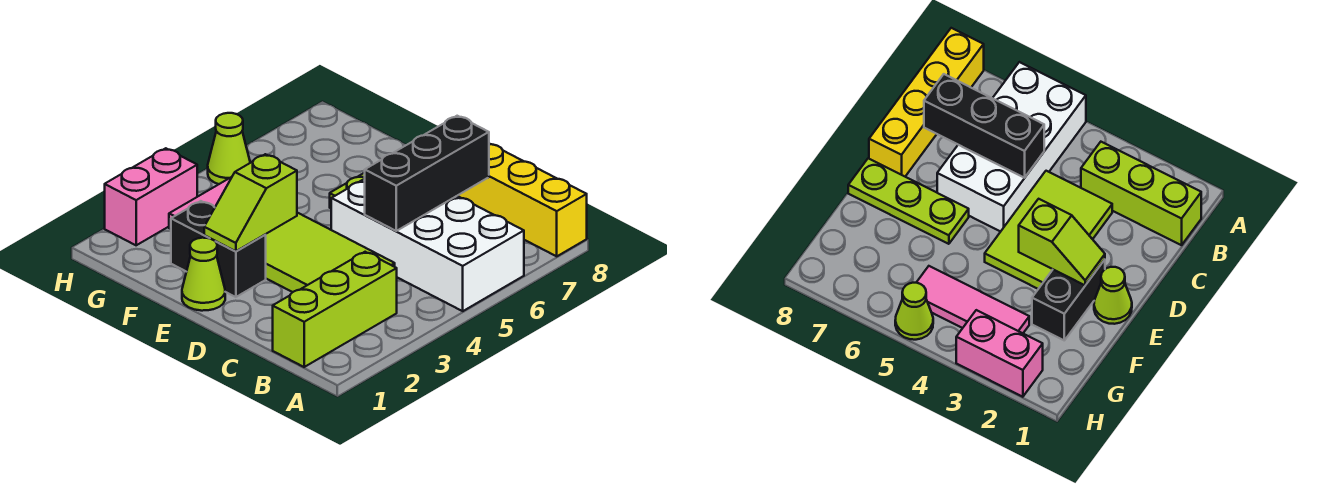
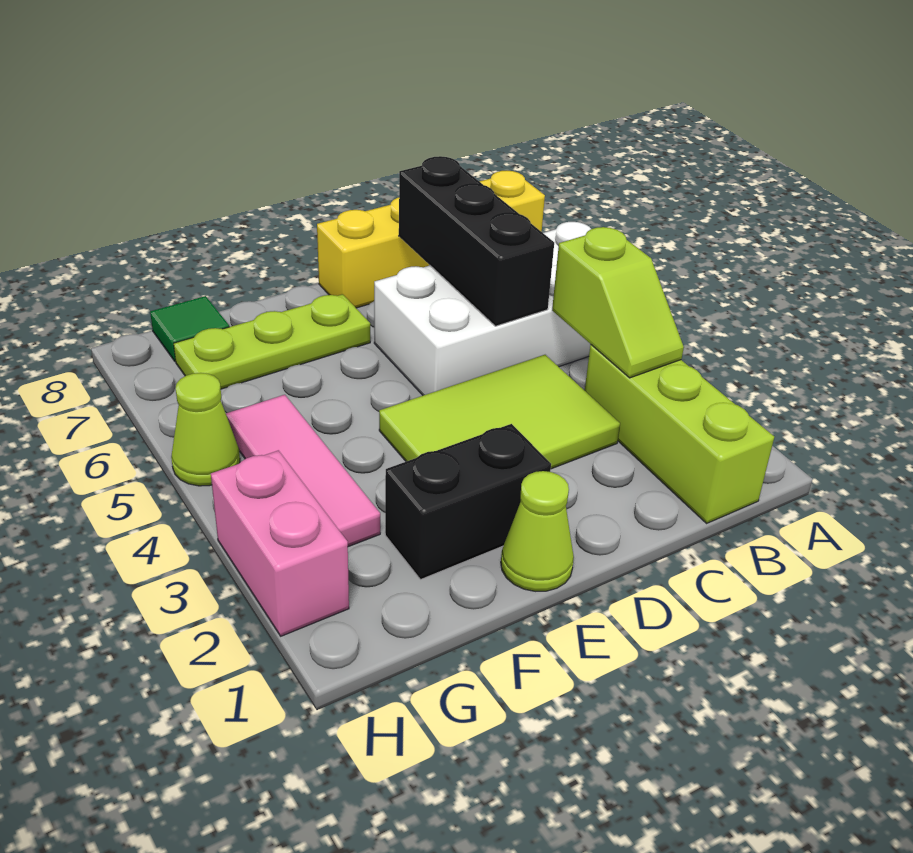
lime slope E2:E3 level 2 top 3 -> lime slope B3:B4 level 2 top 4
lime plate E6:E8 level 1 -> lime plate E7:G7 level 1
none -> green tile G8 level 1

